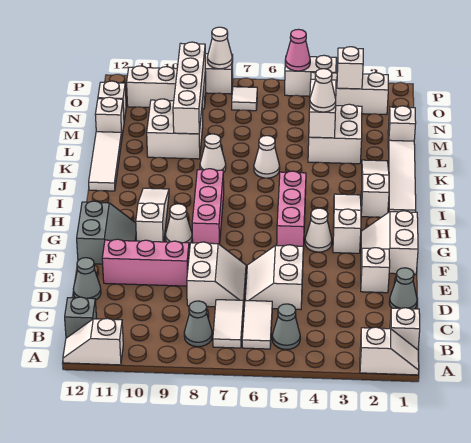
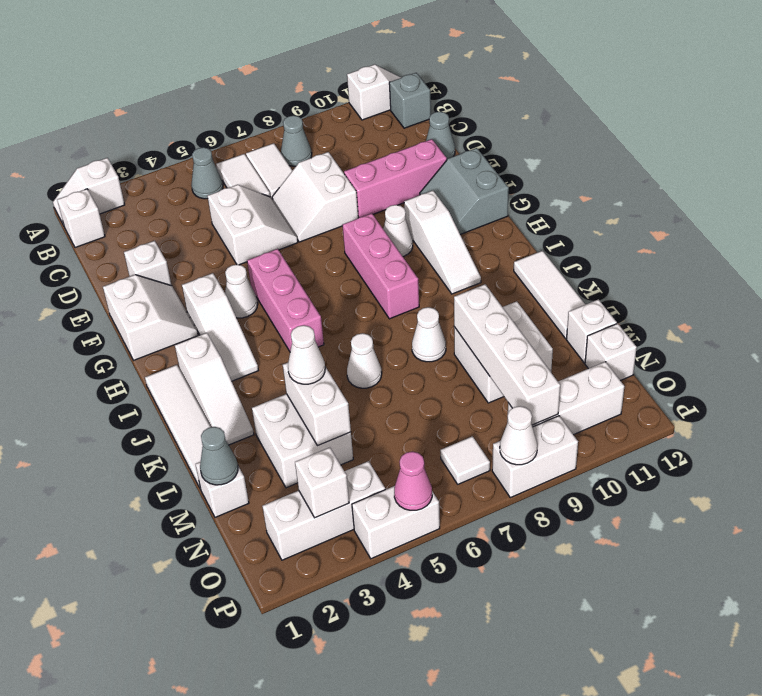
grey cone D1 level 1 -> grey cone M1 level 2

